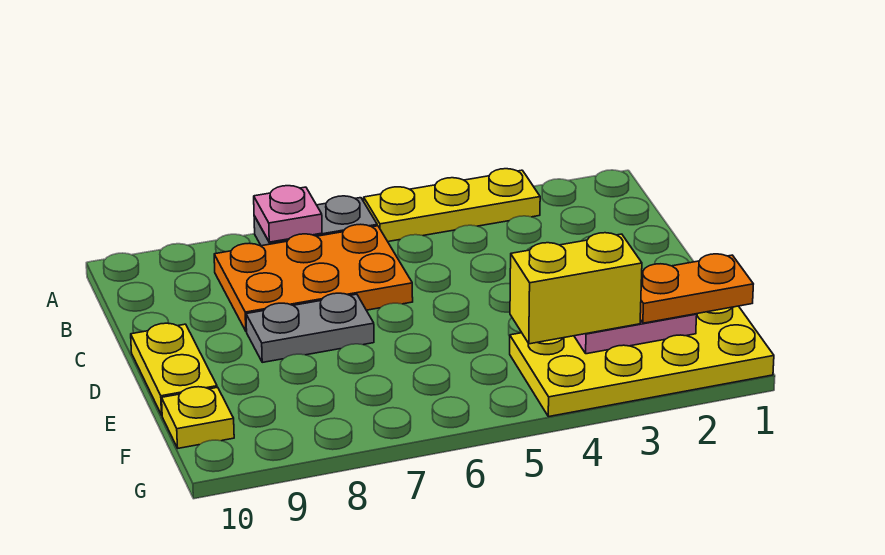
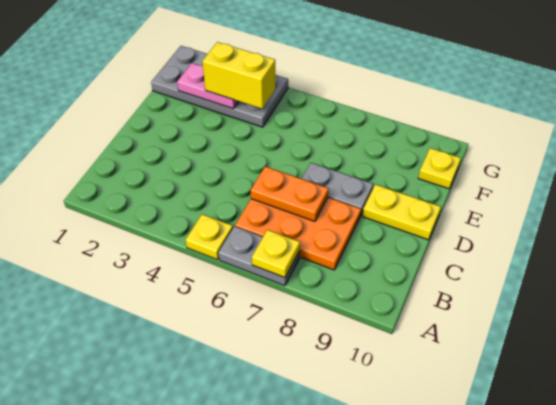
yellow plate A3:A5 level 1 -> yellow plate A5 level 1
pink plate A7 level 2 -> yellow plate A7 level 2
yellow plate D10:E10 level 1 -> yellow plate D9:D10 level 1
yellow plate F1:G4 level 1 -> grey plate F1:G4 level 1
orange plate F1:F2 level 3 -> orange plate C6:C7 level 2

